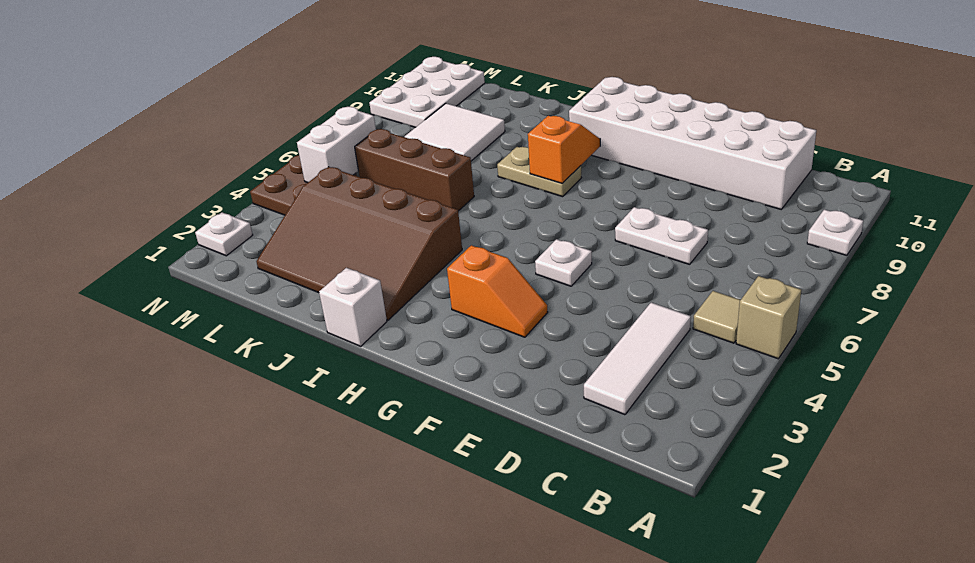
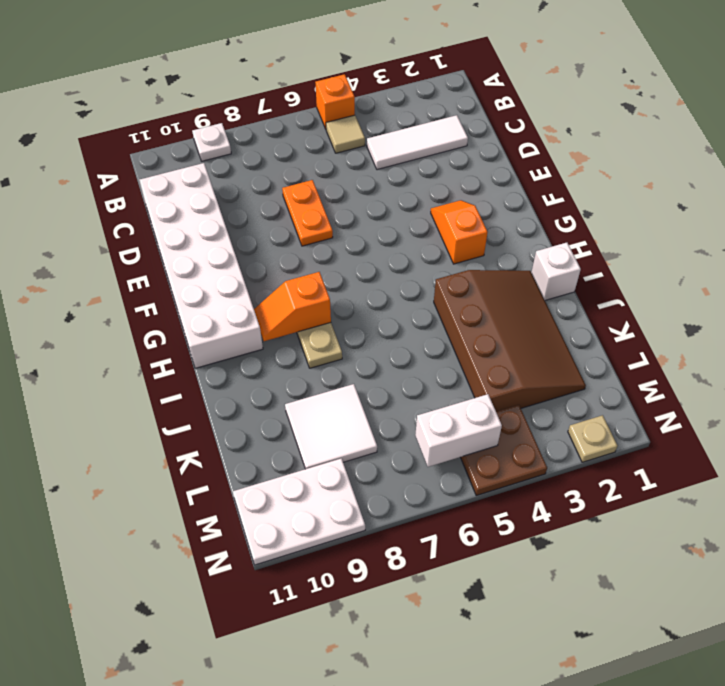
tan brick A5 level 1 -> orange brick A5 level 1
white plate D7:E7 level 1 -> orange plate D7:E7 level 1
white plate F5 level 1 -> none
brown brick J6:L6 level 1 -> none
white plate N2 level 1 -> tan plate N2 level 1

